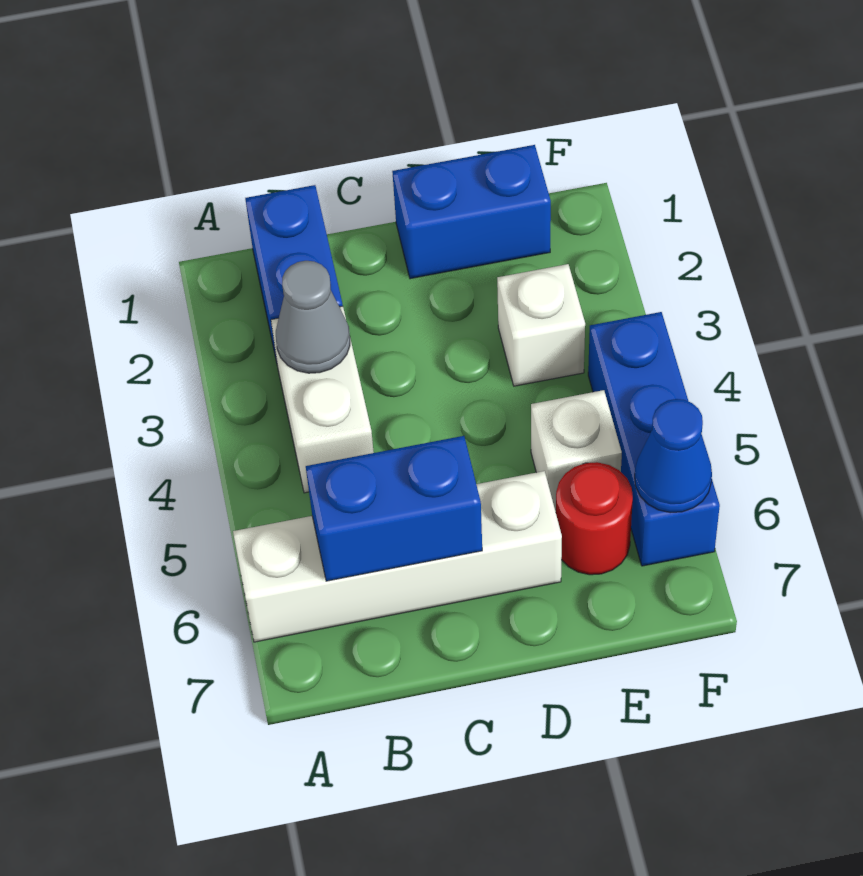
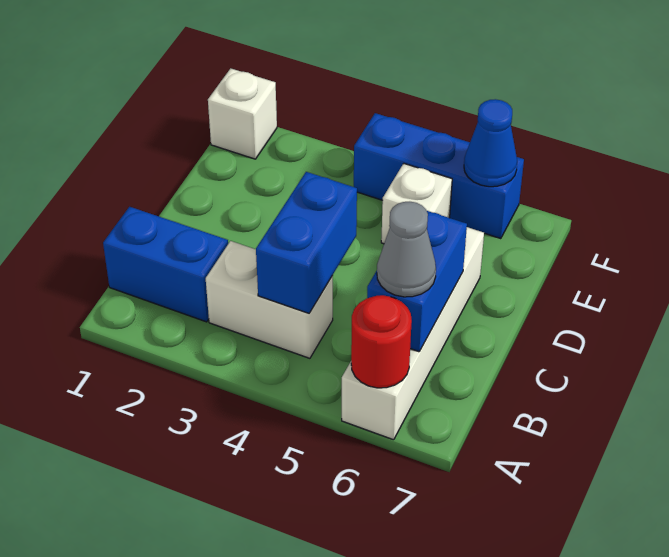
grey cone B3 level 2 -> grey cone B6 level 3
blue brick D1:E1 level 1 -> blue brick B4:C4 level 2
white brick E3 level 1 -> white brick F1 level 1
red round brick E6 level 1 -> red round brick A6 level 2

